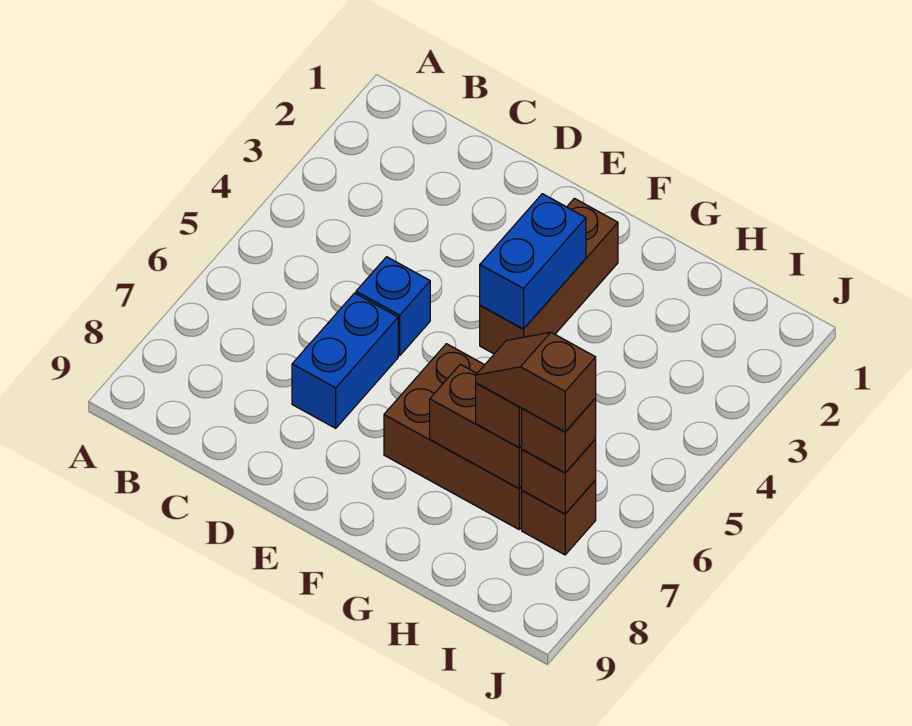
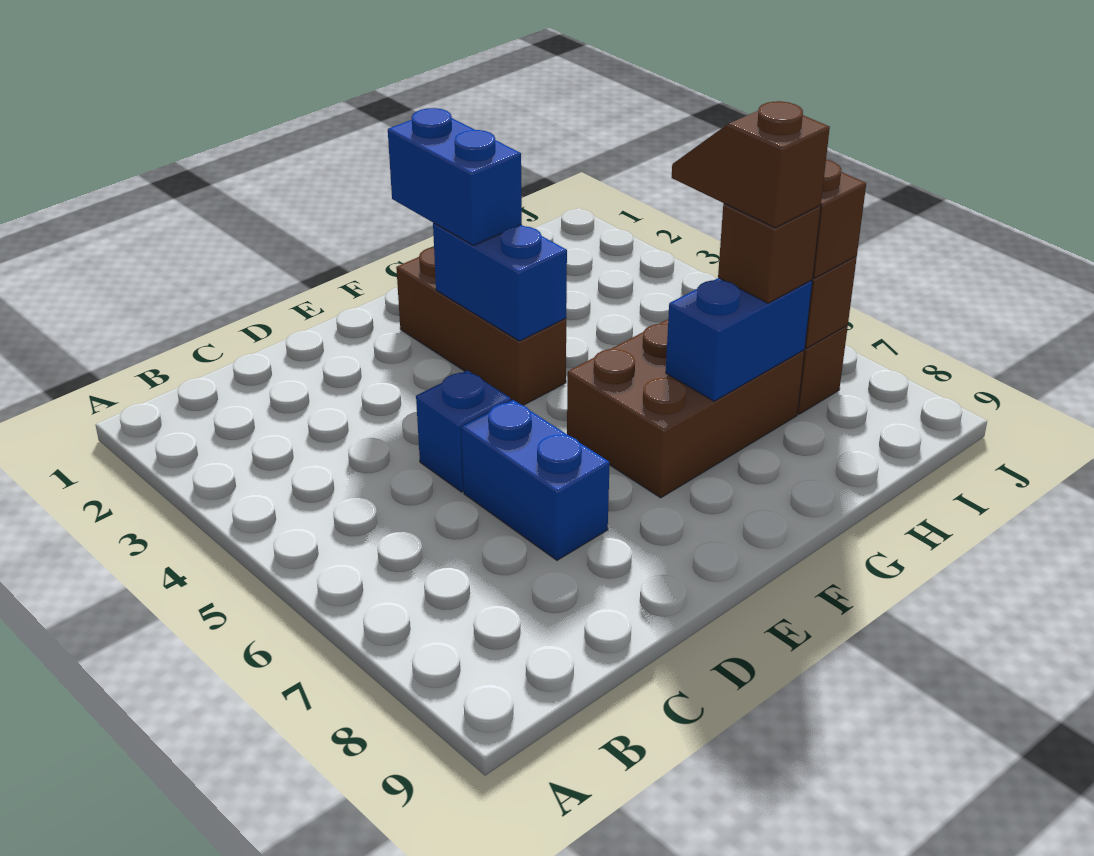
none -> blue brick F2:F3 level 3
brown brick G7:H7 level 2 -> blue brick G7:H7 level 2
brown slope H7:I7 level 4 top I -> brown slope H6:H7 level 4 top 7

